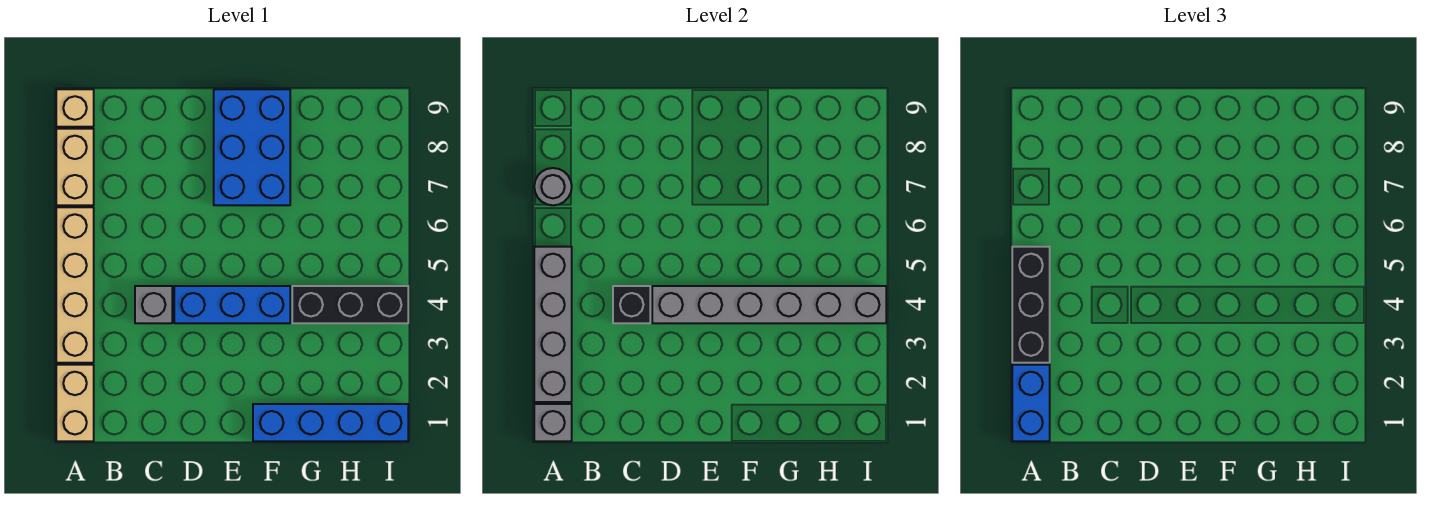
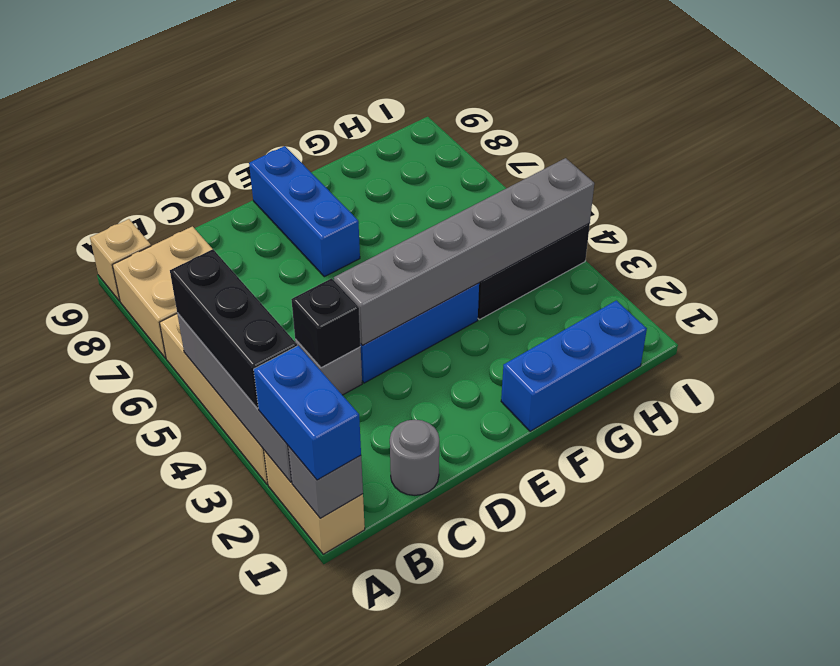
tan brick A7:A8 level 1 -> tan brick A7:B8 level 1
grey round brick A7 level 2 -> grey round brick C1 level 1
blue brick E7:F9 level 1 -> blue brick E7:E9 level 1
blue brick F1:I1 level 1 -> blue brick F1:H1 level 1

